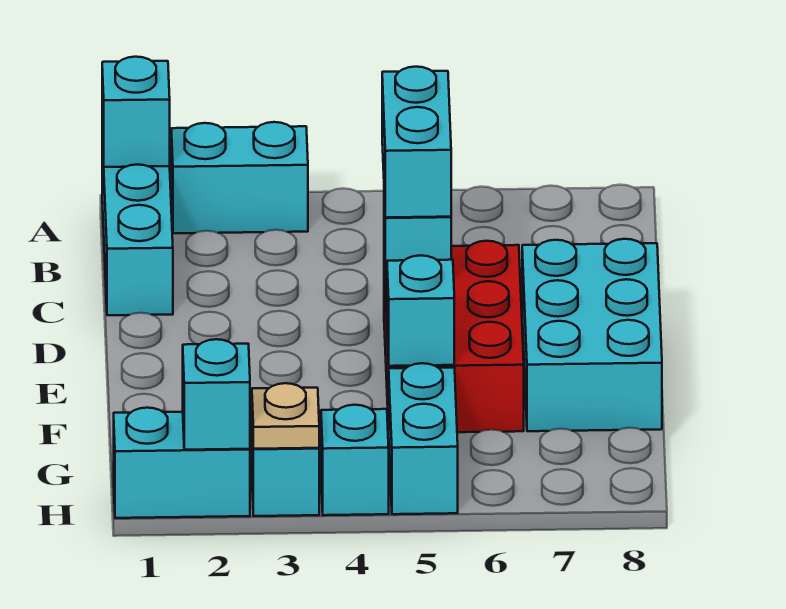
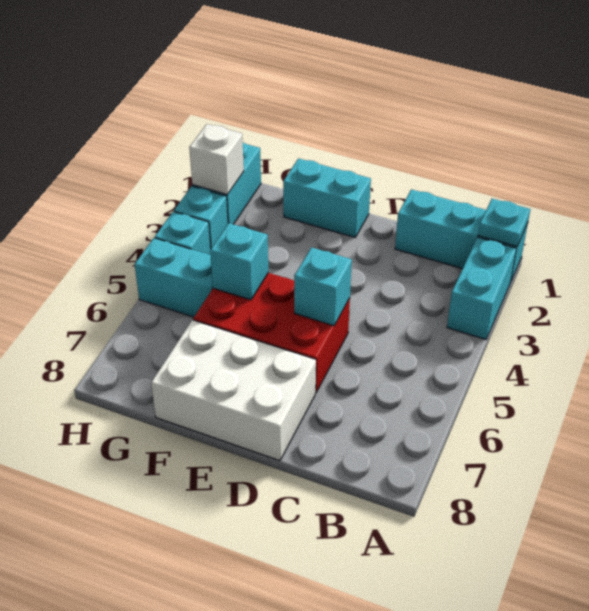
cyan brick A1 level 2 -> cyan plate A1 level 2
cyan brick C5:D5 level 3 -> cyan brick E1:F1 level 1
cyan brick D7:F8 level 1 -> white brick D7:F8 level 1
cyan brick H2 level 2 -> white brick H2 level 2
tan plate H3 level 2 -> none

